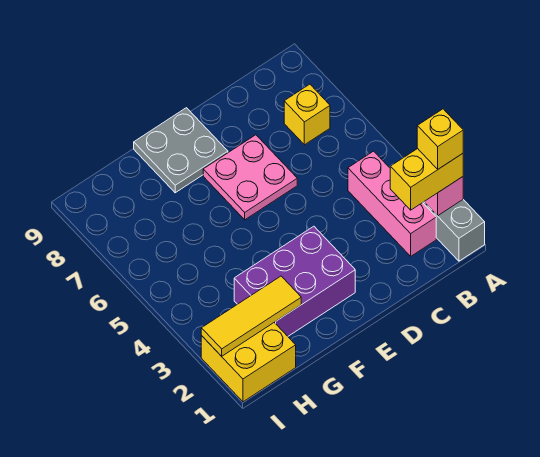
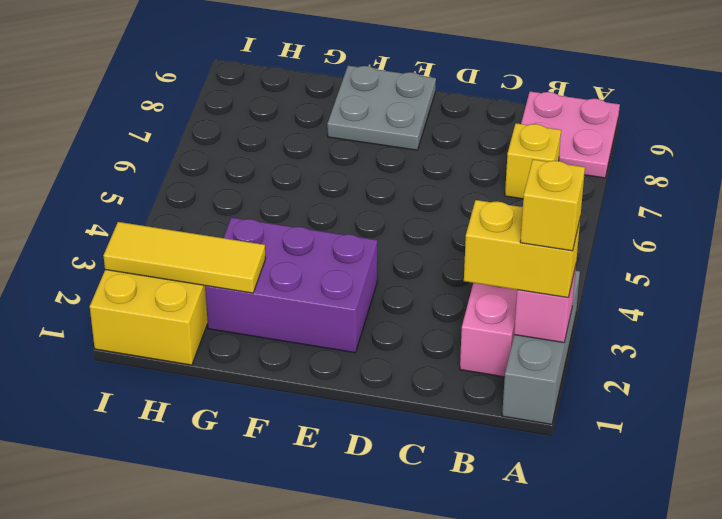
pink plate D6:E7 level 1 -> pink plate A8:B9 level 1

